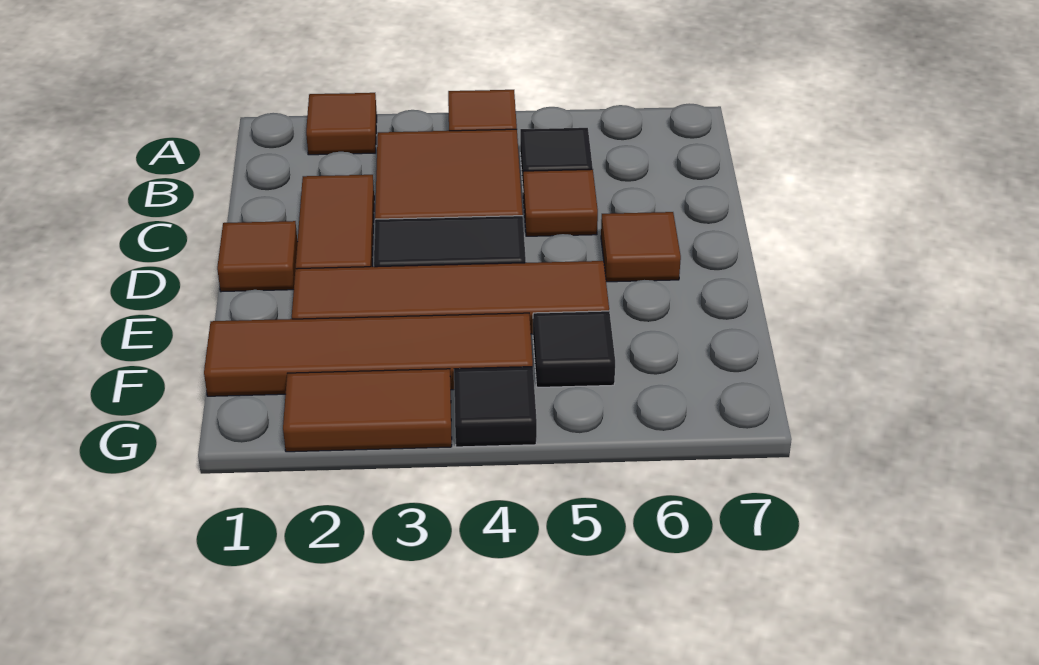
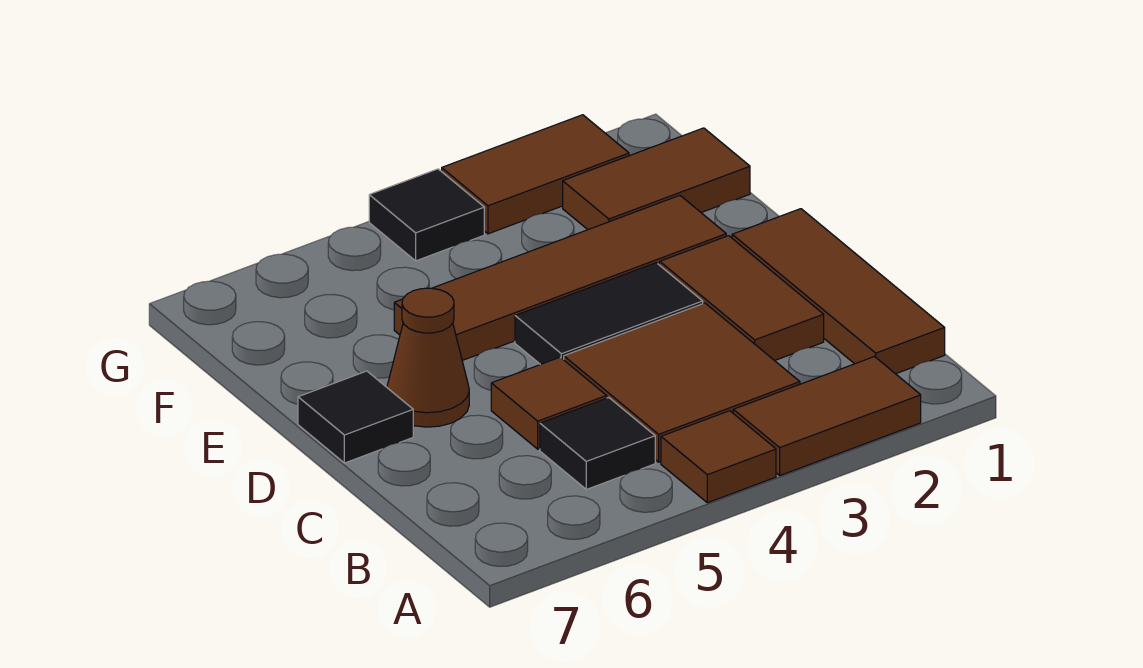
brown tile A2 level 1 -> brown tile A2:A3 level 1
brown tile D1 level 1 -> brown tile B1:D1 level 1
brown tile D6 level 1 -> brown cone D6 level 1
brown tile F1:F4 level 1 -> brown tile F1:F2 level 1
black tile F5 level 1 -> black tile D7 level 1

